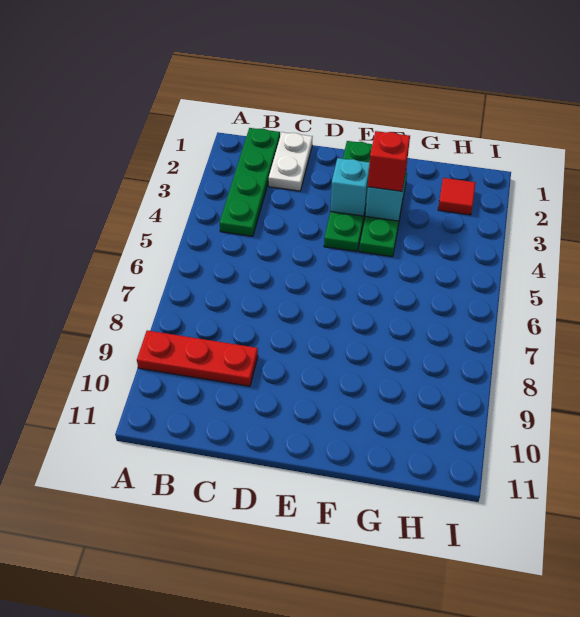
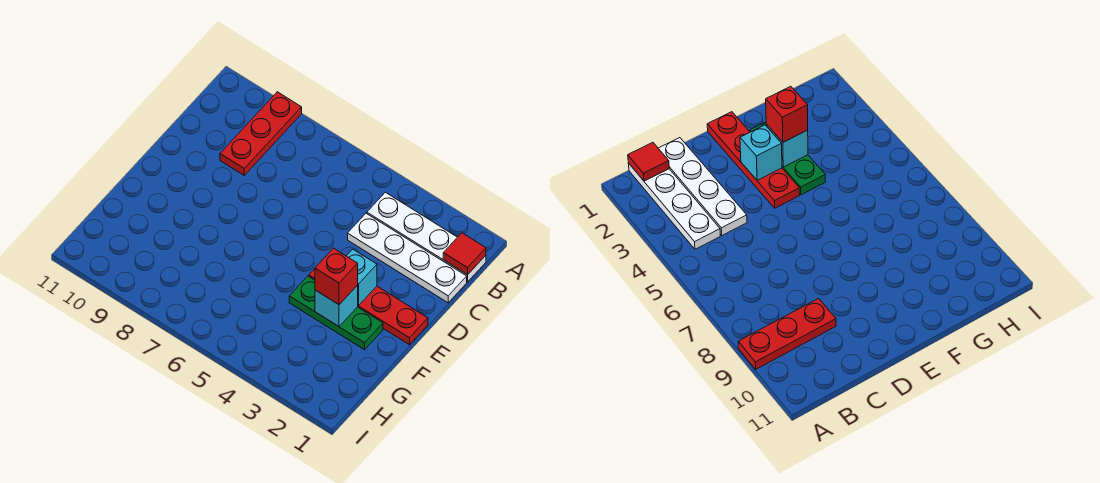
green plate B1:B4 level 1 -> white plate B1:B4 level 1
white plate C1:C2 level 1 -> white plate C1:C4 level 1
green plate E1:E4 level 1 -> red plate E1:E4 level 1
red tile H2 level 1 -> red tile B1 level 2

